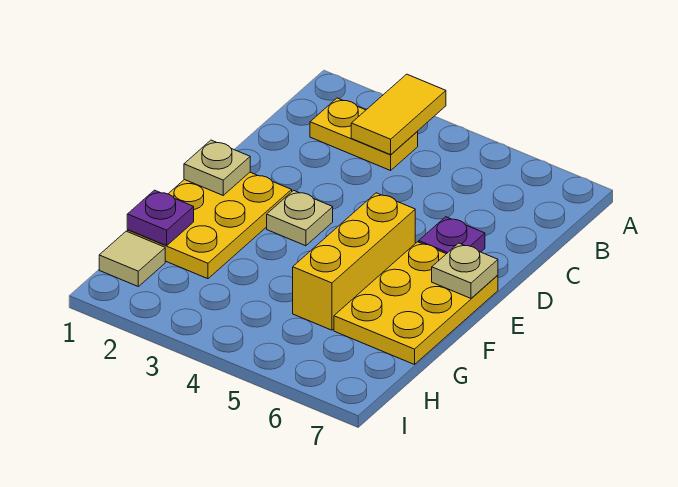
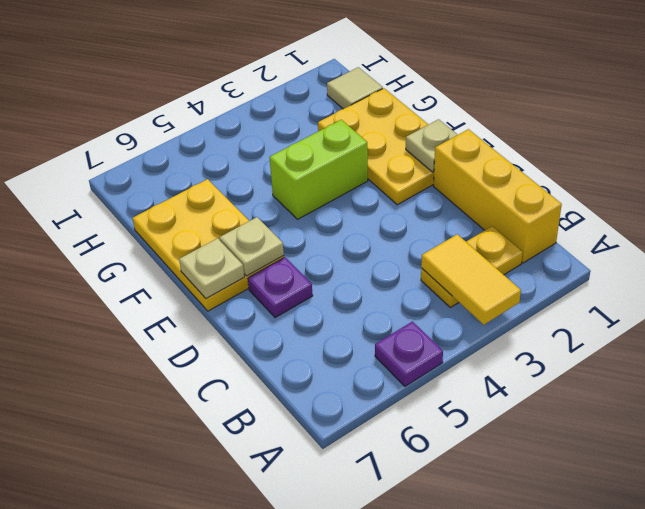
tan plate E3 level 1 -> tan plate E6 level 2
yellow brick E5:G5 level 1 -> yellow brick B1:D1 level 1
none -> lime brick F3:F4 level 1
purple plate G1 level 2 -> purple plate A5 level 1

